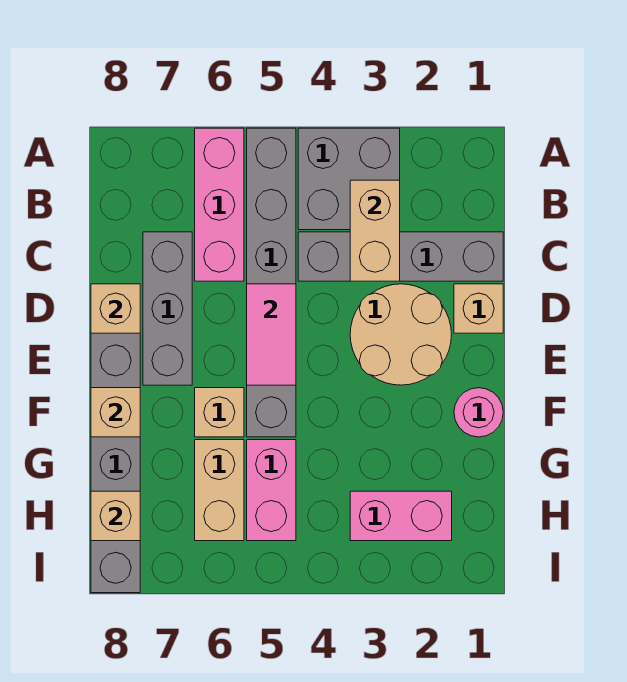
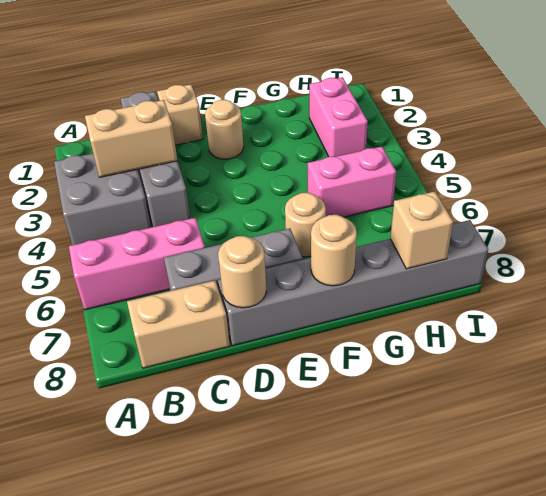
grey brick A5:F5 level 1 -> none
tan round brick D2:E3 level 1 -> tan round brick E2 level 1
pink tile D5:E5 level 2 -> none
tan brick D8 level 2 -> tan round brick D8 level 2
pink round brick F1 level 1 -> none
tan brick F6 level 1 -> tan round brick F6 level 1
tan brick F8 level 2 -> tan round brick F8 level 2
tan brick G6:H6 level 1 -> tan brick B8:C8 level 1

